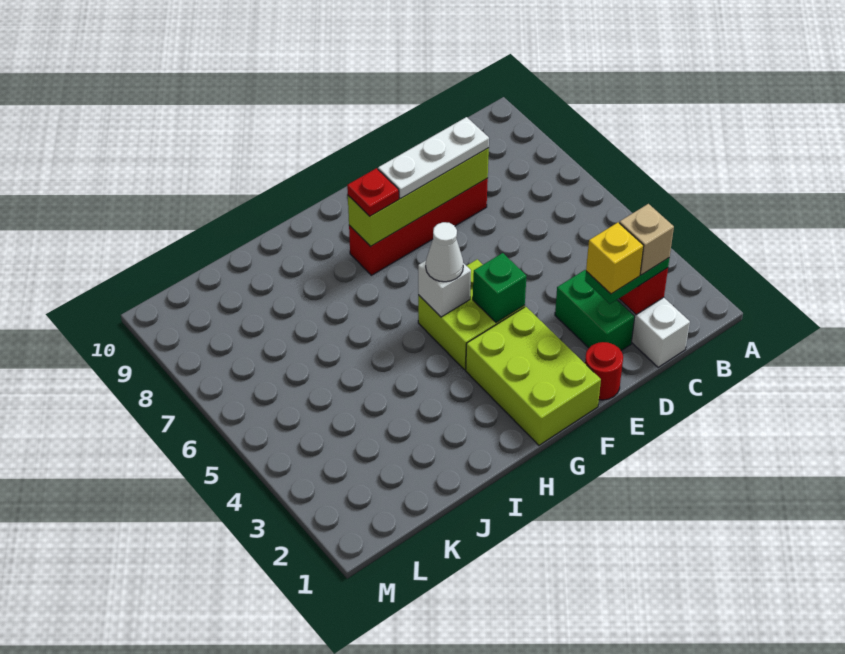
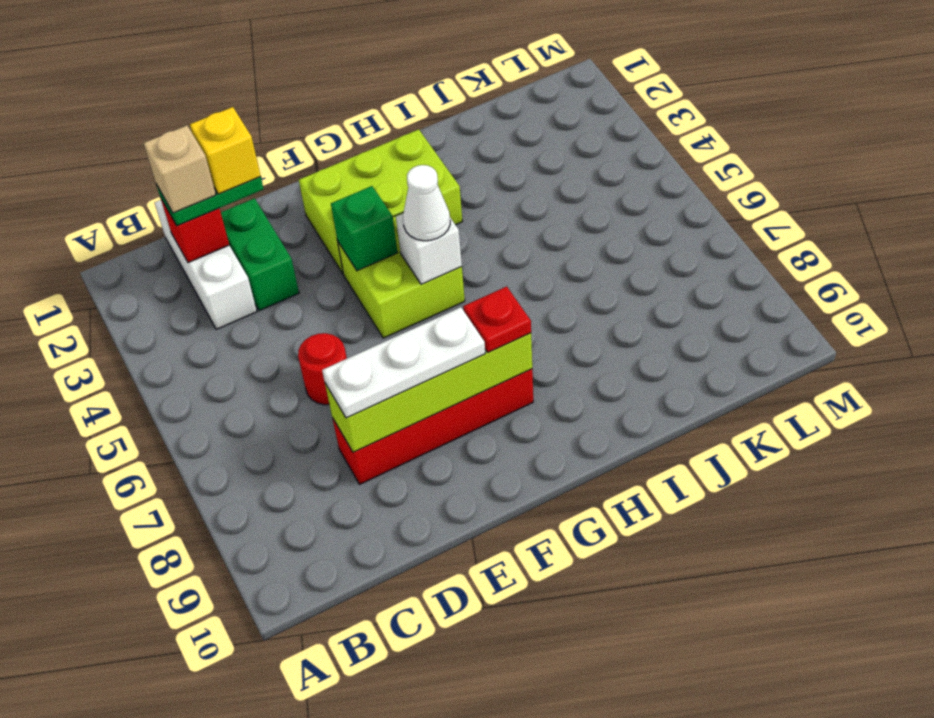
red round brick E1 level 1 -> red round brick D6 level 1
lime brick F1:G3 level 1 -> lime brick F2:H3 level 1

